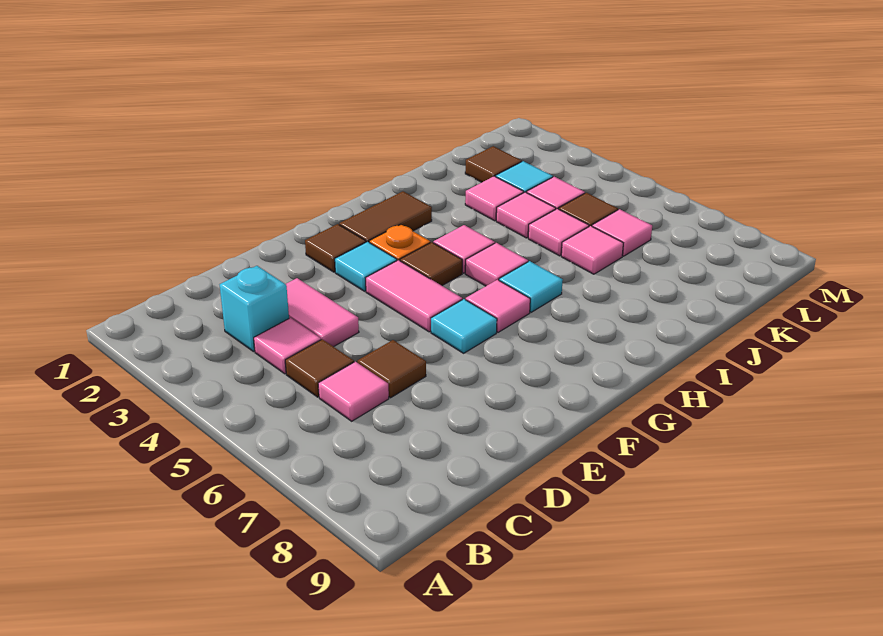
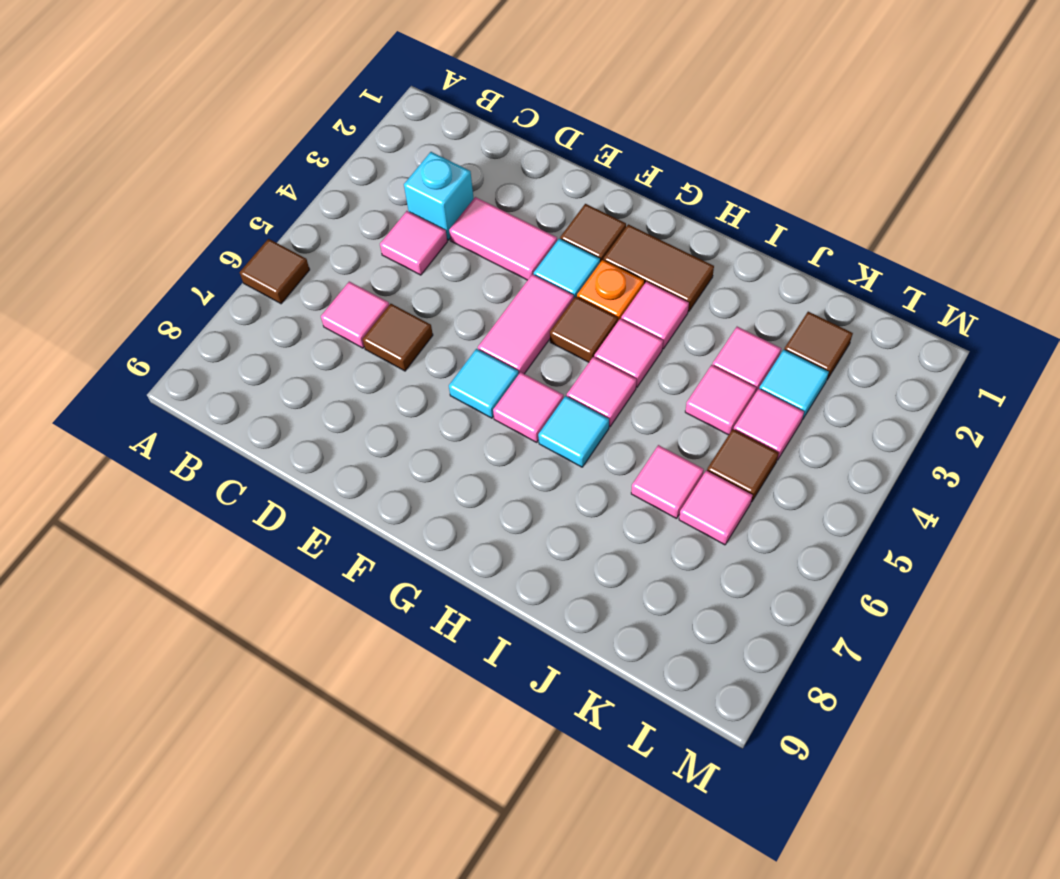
brown tile C5 level 1 -> brown tile A6 level 1
pink tile D3:D4 level 1 -> pink tile D3:E3 level 1
pink tile J5 level 1 -> pink tile H3 level 1

